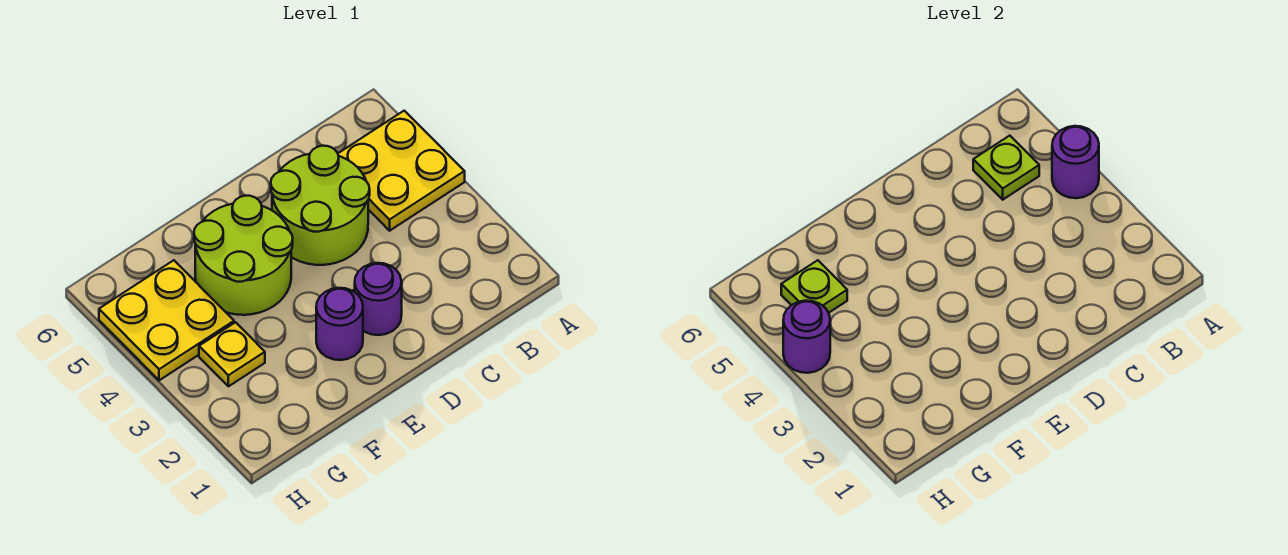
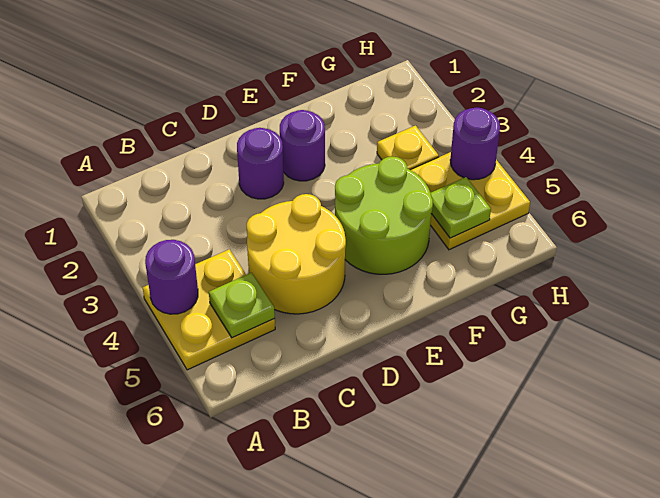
lime round brick C4:D5 level 1 -> yellow round brick C4:D5 level 1

